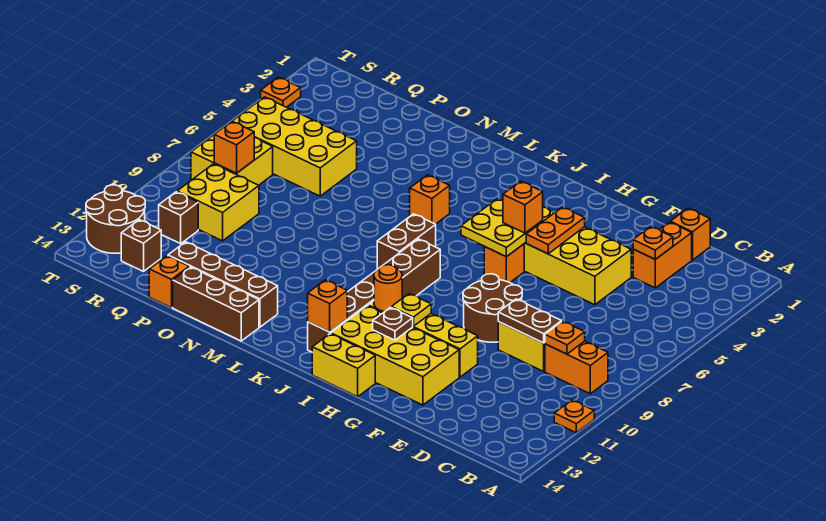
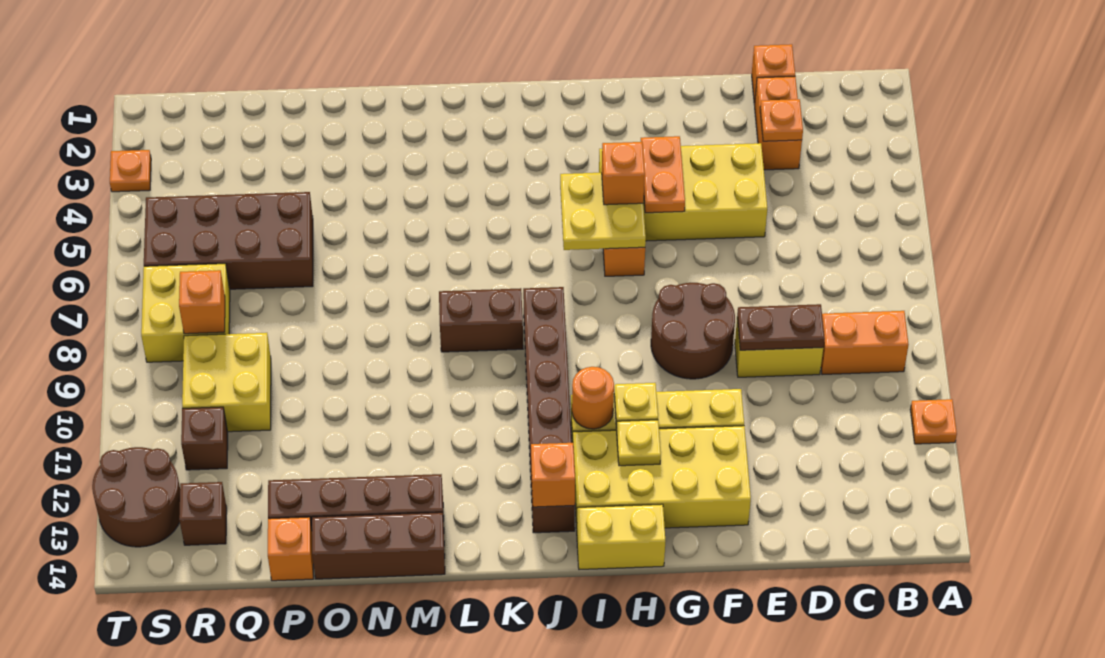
orange plate C9 level 2 -> none
brown plate H12 level 2 -> yellow plate H12 level 2
brown brick K7:K8 level 1 -> brown brick K8:L8 level 1
orange brick L5 level 1 -> none
yellow brick P5:S6 level 1 -> brown brick P5:S6 level 1

